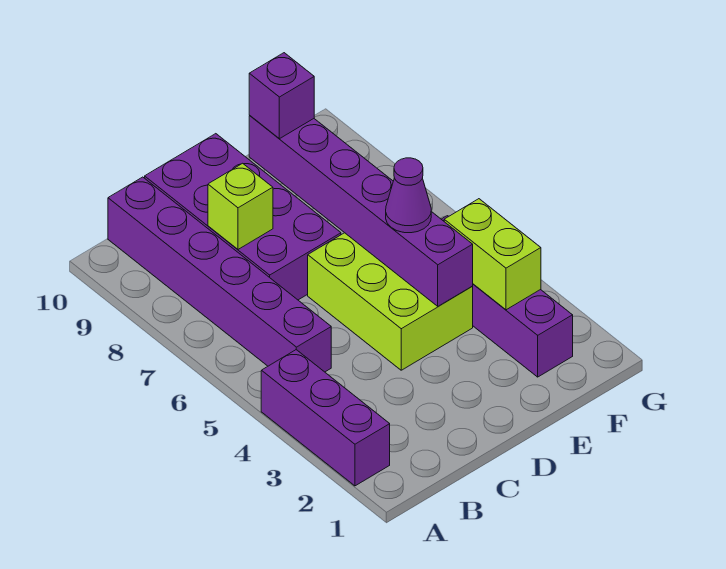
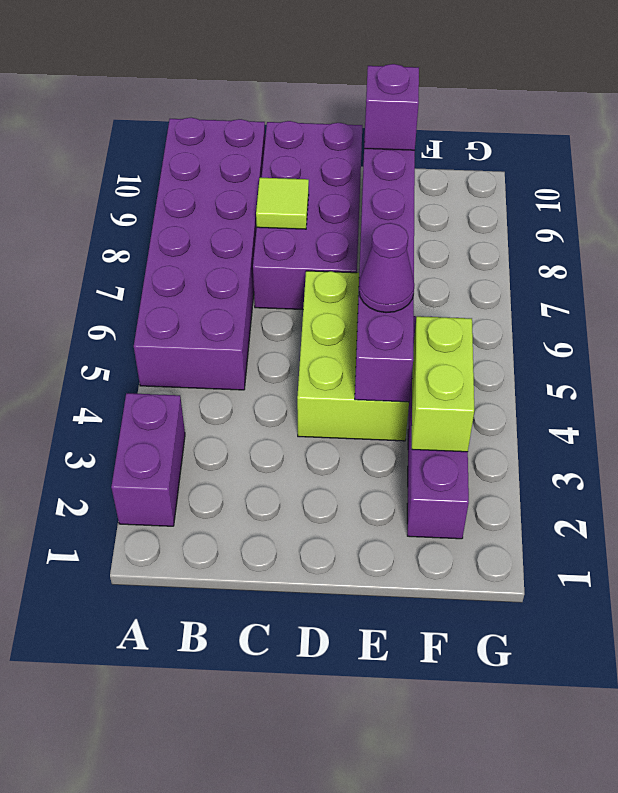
purple brick A2:A4 level 1 -> purple brick A2:A3 level 1
purple brick B5:B10 level 1 -> purple brick A5:B10 level 1
lime brick C8 level 2 -> lime tile C8 level 2

